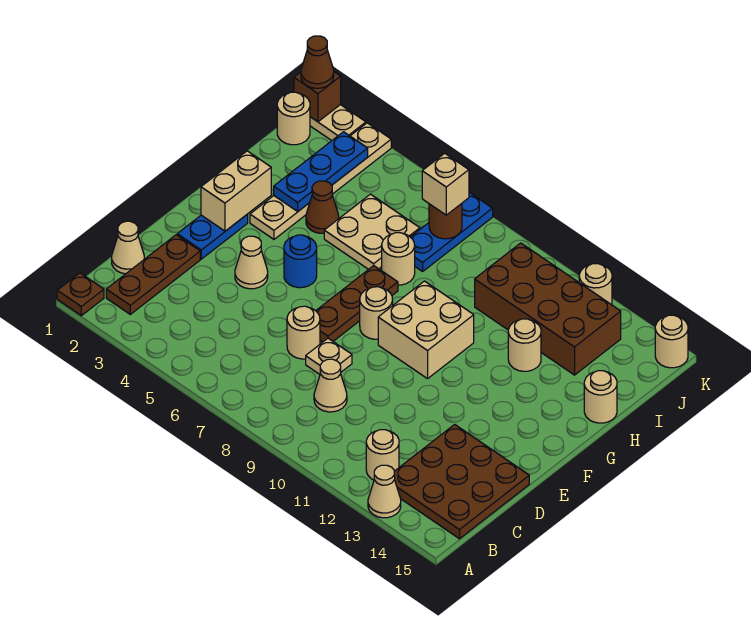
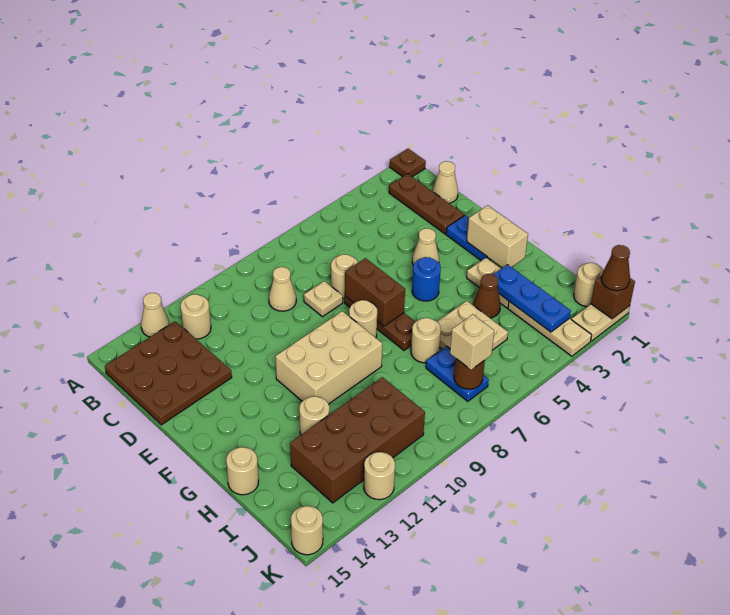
none -> brown brick E7:F7 level 2
tan brick F9:G10 level 1 -> tan brick F9:G11 level 1
blue plate I7:K7 level 1 -> blue plate I7:J7 level 1

